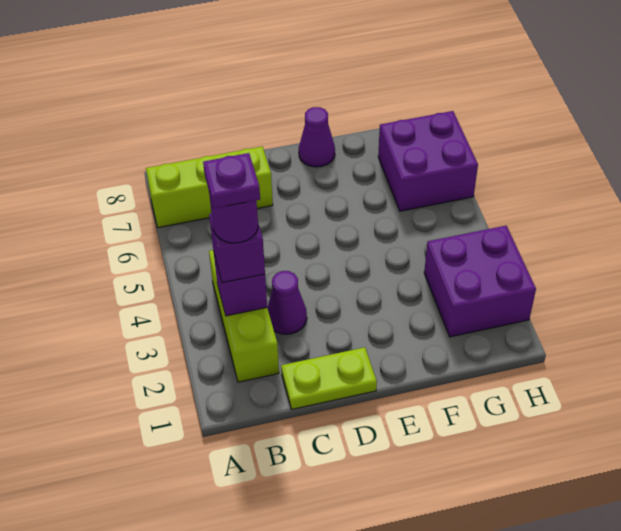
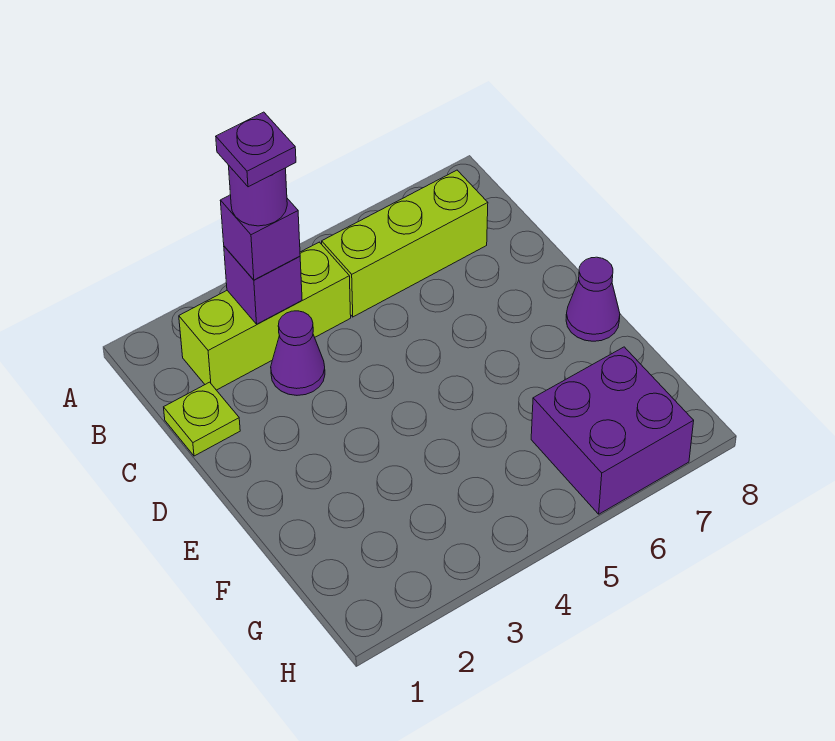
lime brick A7:C7 level 1 -> lime brick B5:B7 level 1
lime plate C1:D1 level 1 -> lime plate C1 level 1
purple brick G2:H3 level 1 -> none

